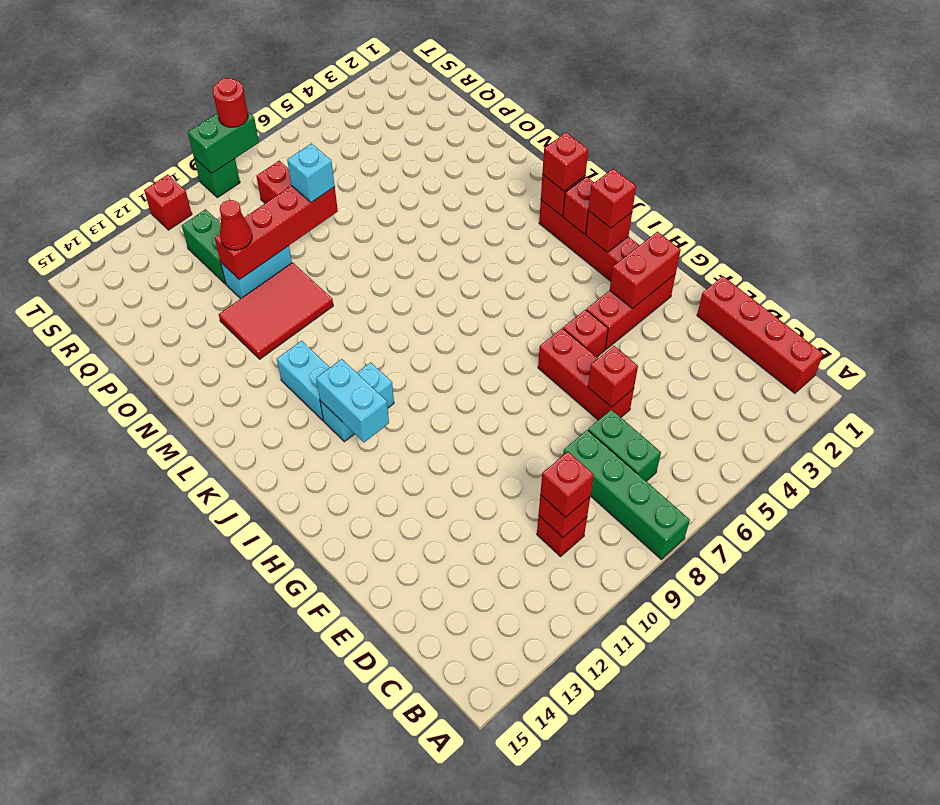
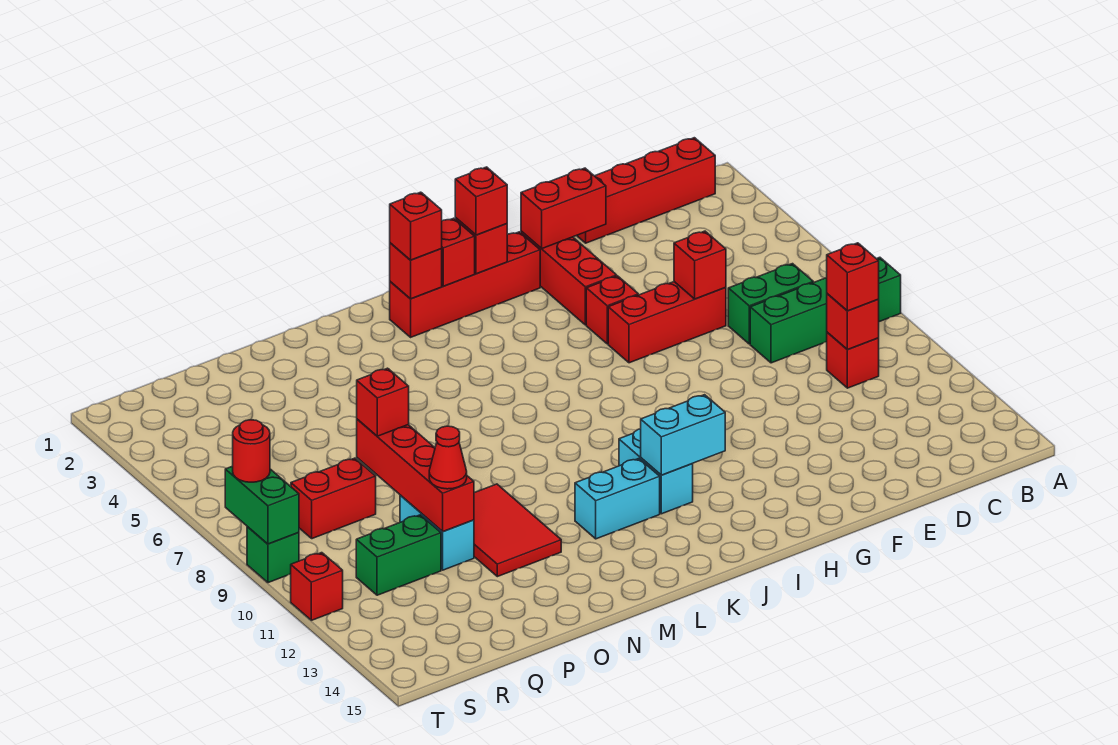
red brick G2:G3 level 2 -> red brick F2:G2 level 2
cyan brick P8 level 3 -> red brick P8 level 3

